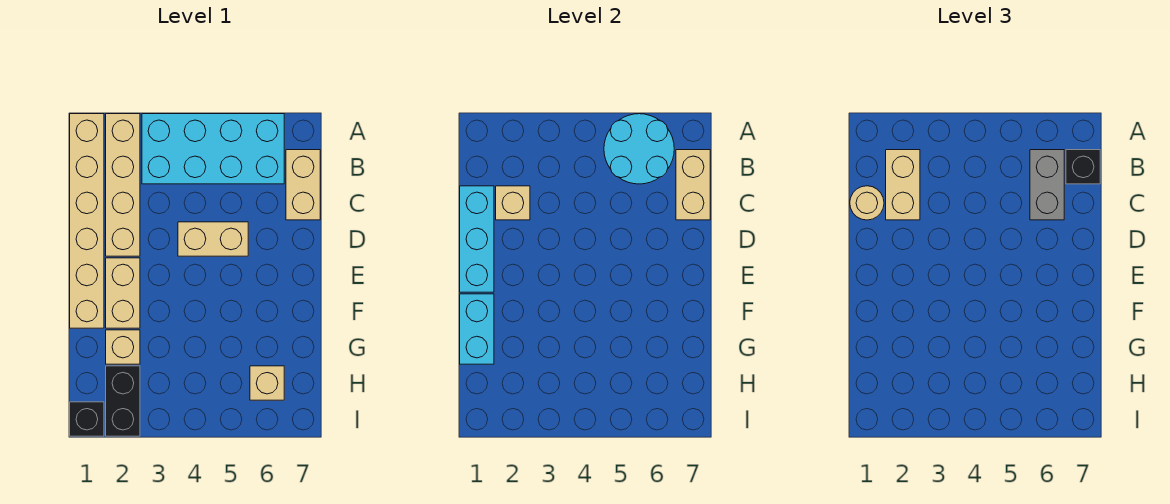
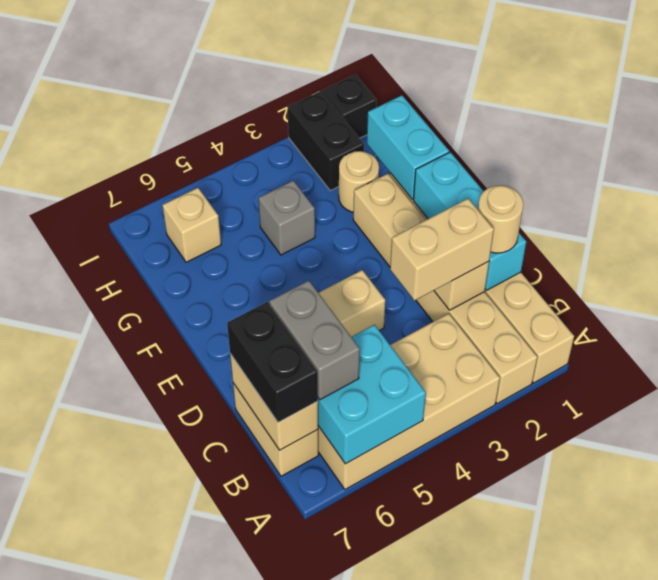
cyan brick A3:B6 level 1 -> tan brick A3:B6 level 1
cyan round brick A5:B6 level 2 -> cyan brick A5:B6 level 2
tan brick B2:C2 level 3 -> tan brick C2:C3 level 3
black brick B7 level 3 -> black brick B7:C7 level 3
tan brick G2 level 1 -> tan round brick G2 level 1
none -> grey brick G4 level 1

